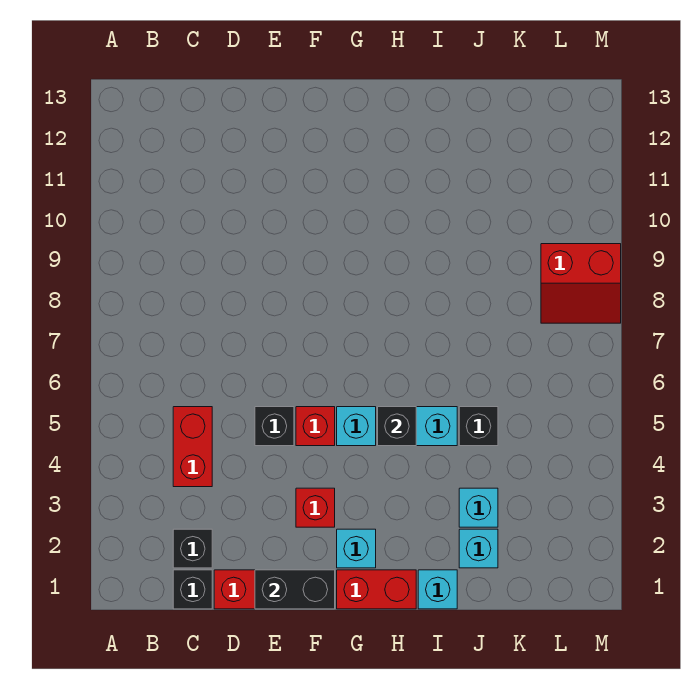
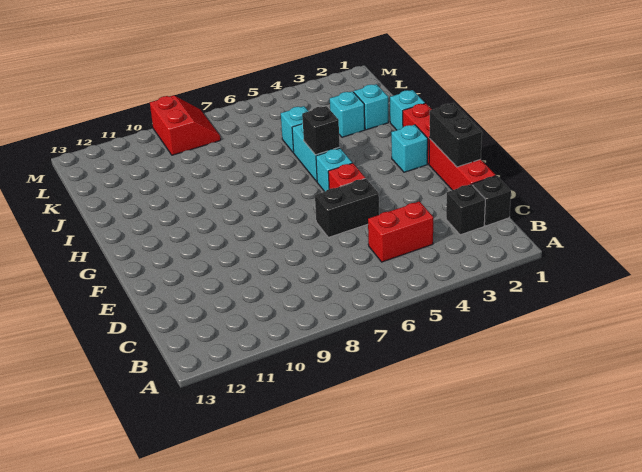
black brick E5 level 1 -> black brick E5:E6 level 1
red brick F3 level 1 -> none
black brick J5 level 1 -> cyan brick J5 level 1

